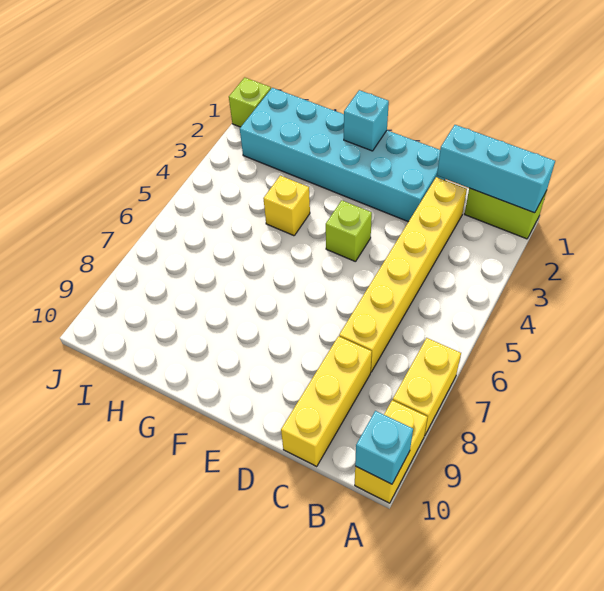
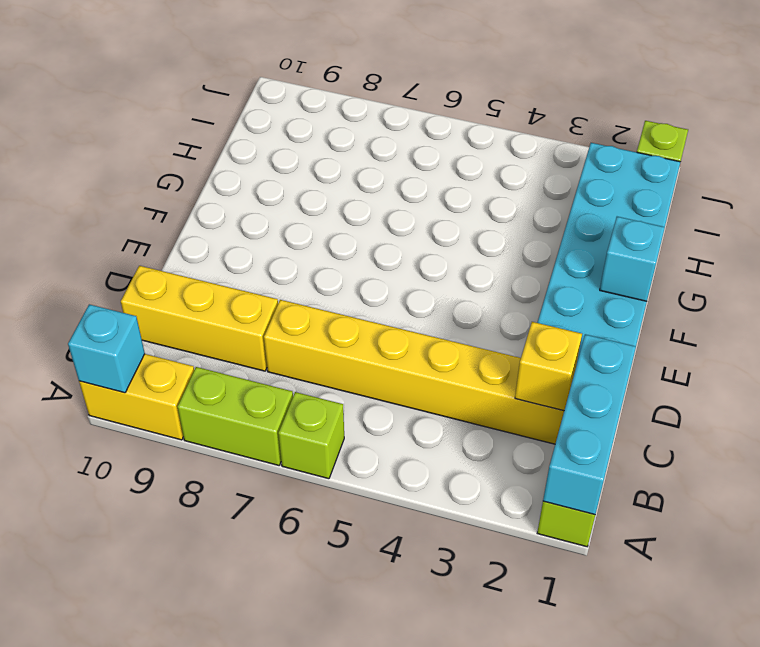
yellow brick A7:A8 level 1 -> lime brick A7:A8 level 1
lime brick E4 level 1 -> lime brick A6 level 1
yellow brick G4 level 1 -> yellow brick C2 level 2

